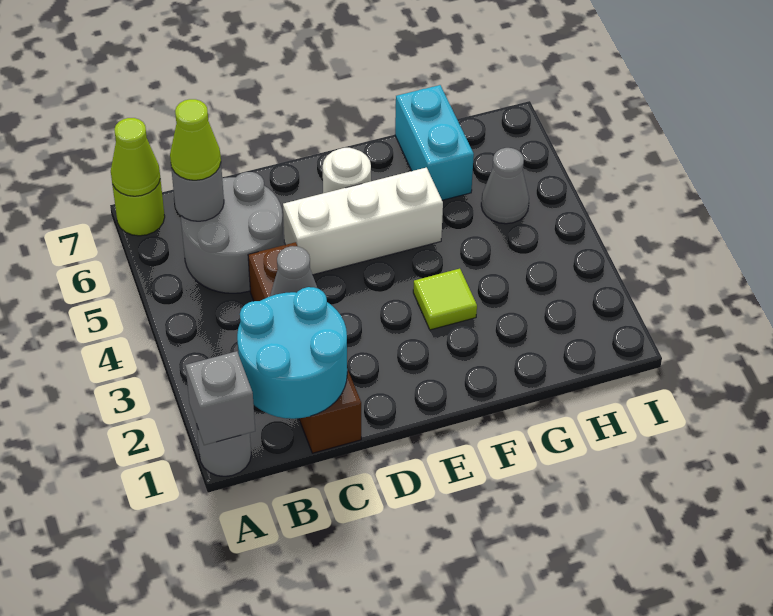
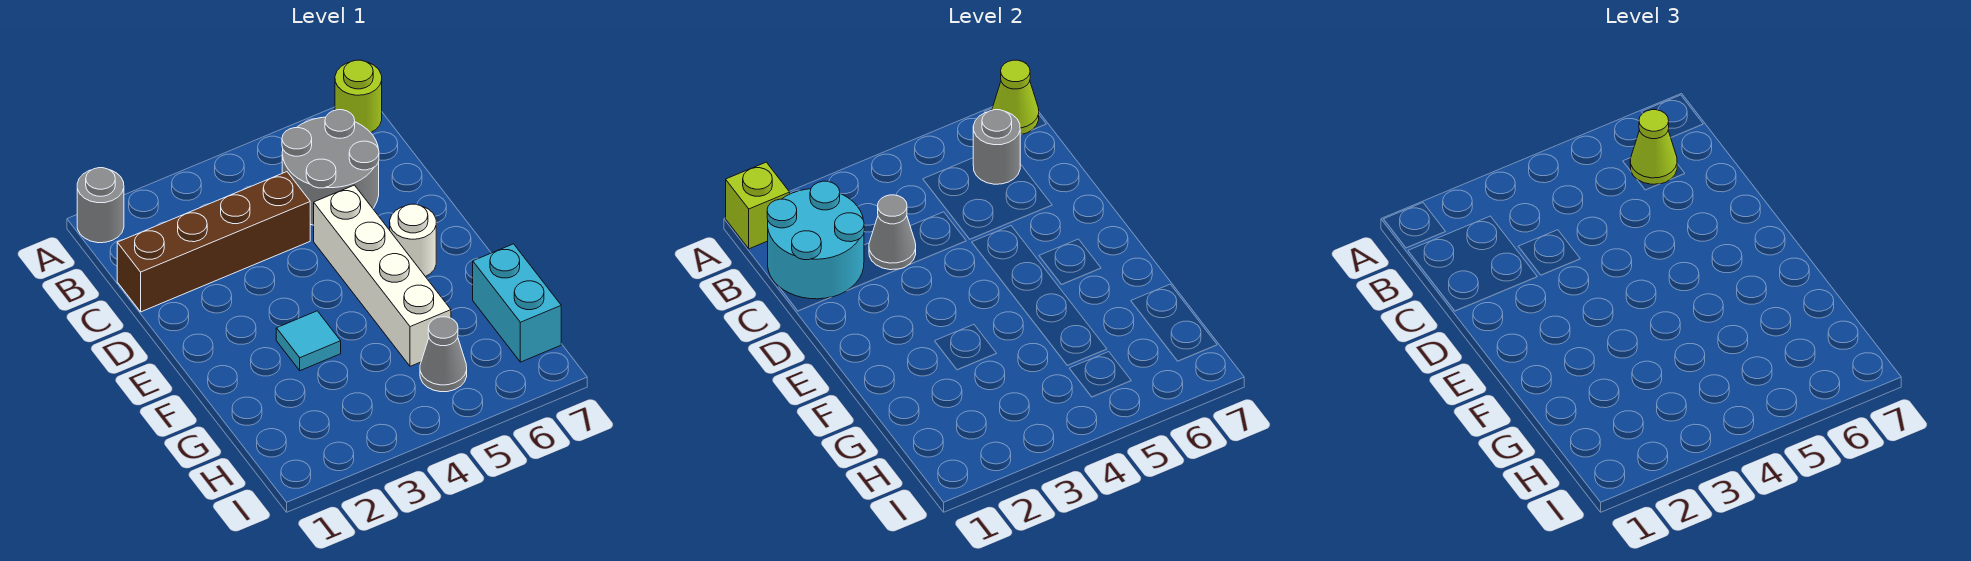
grey brick A1 level 2 -> lime brick A1 level 2
white brick D5:F5 level 1 -> white brick D5:G5 level 1
lime tile F3 level 1 -> cyan tile F3 level 1
cyan brick G6:G7 level 1 -> cyan brick G7:H7 level 1

